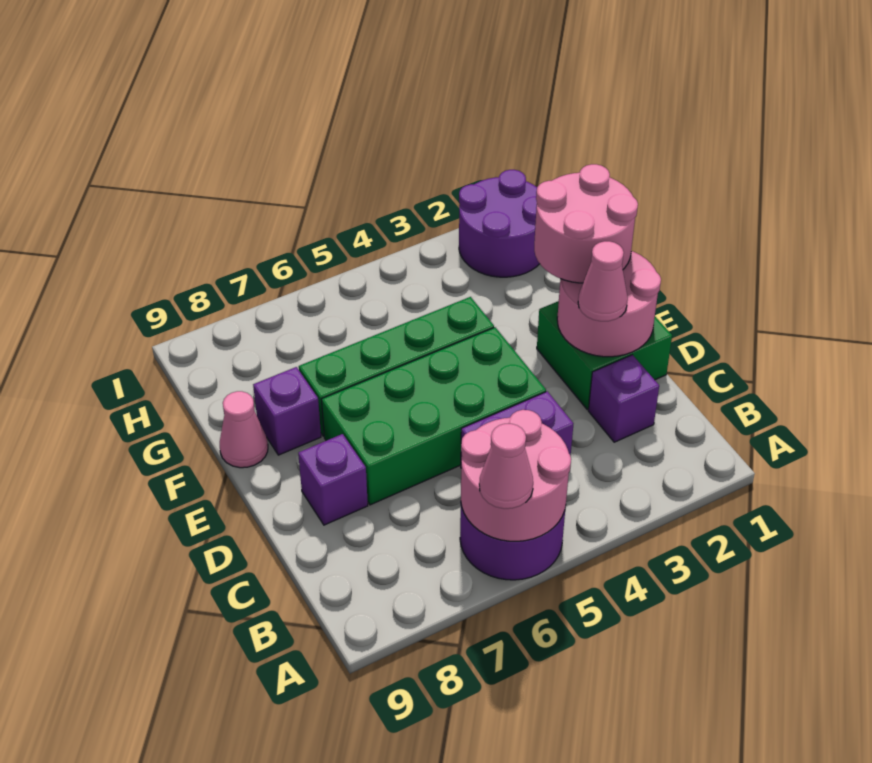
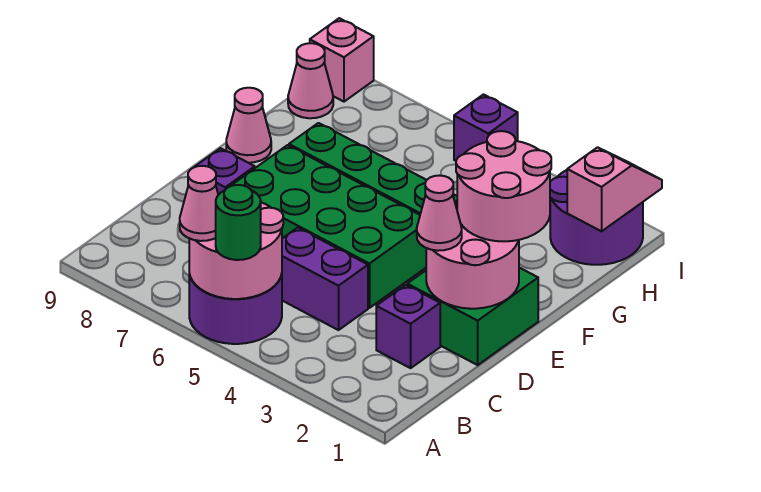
none -> green round brick A5 level 3
purple brick F8 level 1 -> purple brick I5 level 1
none -> pink slope H1:I1 level 2 top H
none -> pink cone H9 level 1
none -> pink brick I9 level 1

